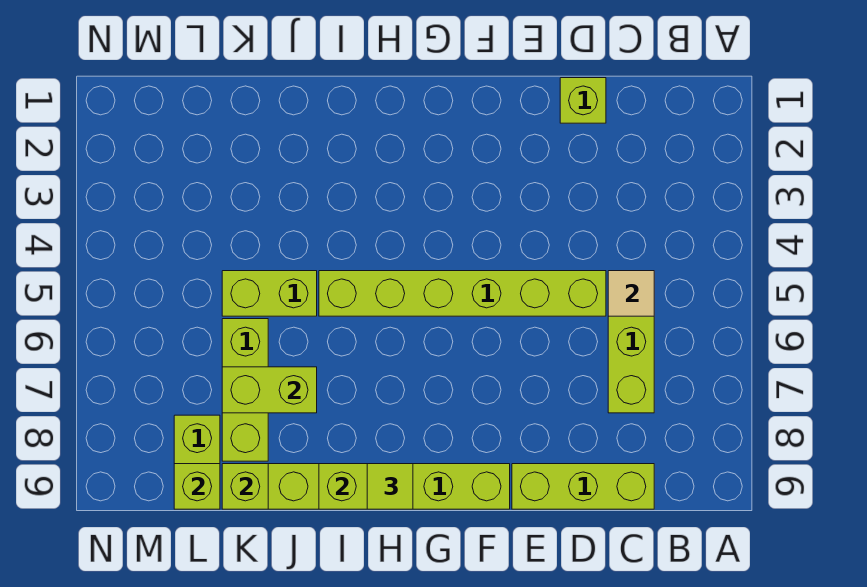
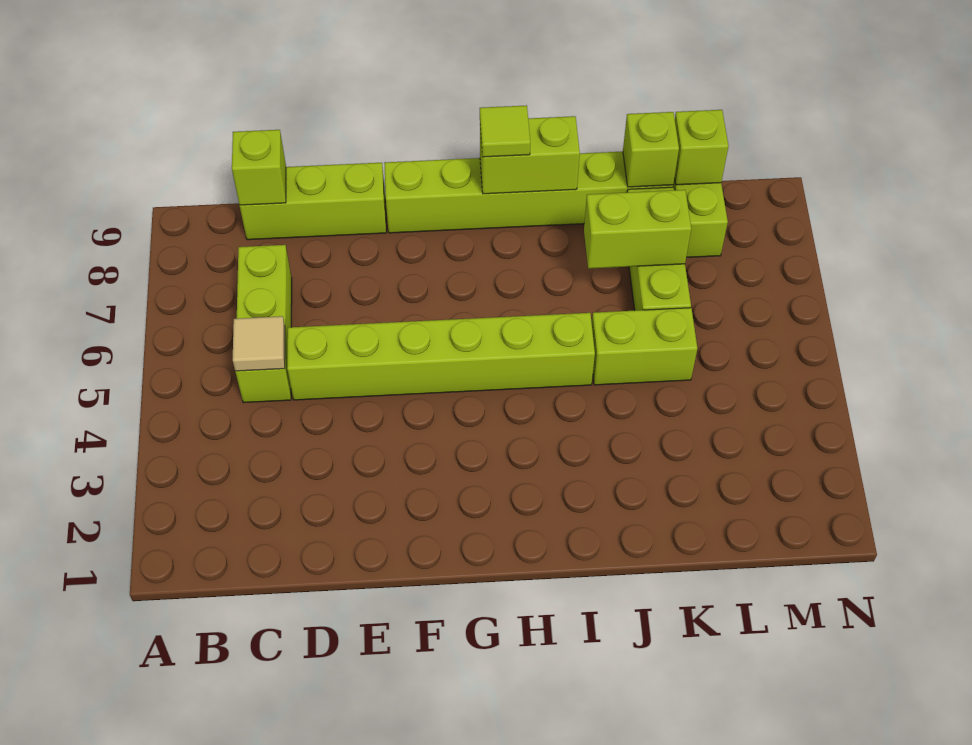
lime brick D1 level 1 -> lime brick C9 level 2

